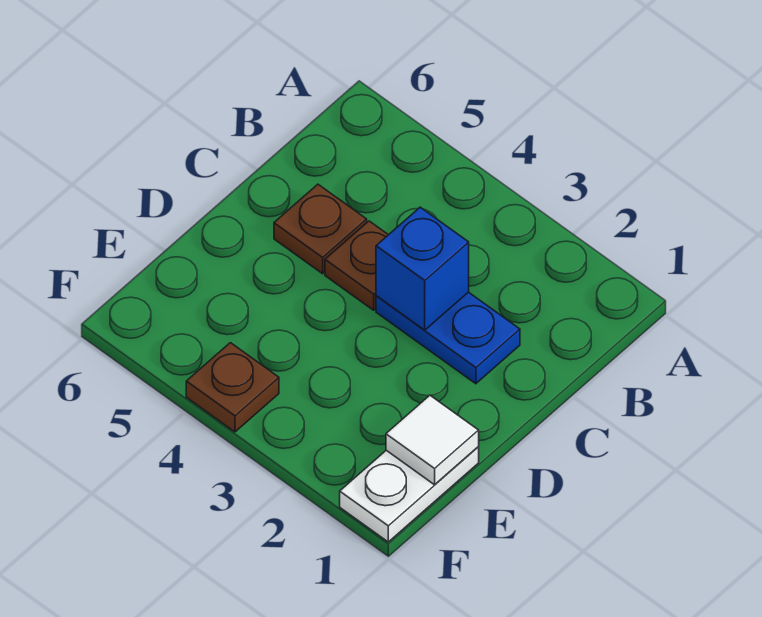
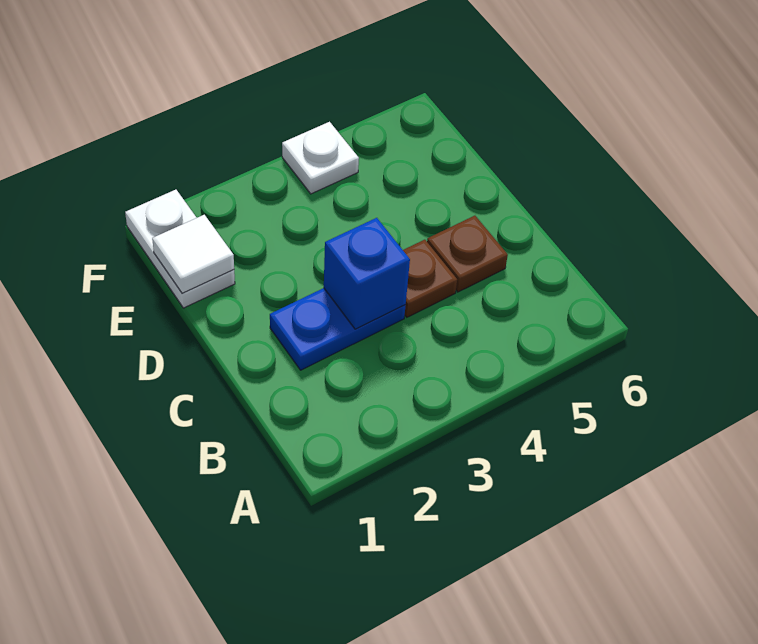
brown plate F4 level 1 -> white plate F4 level 1

